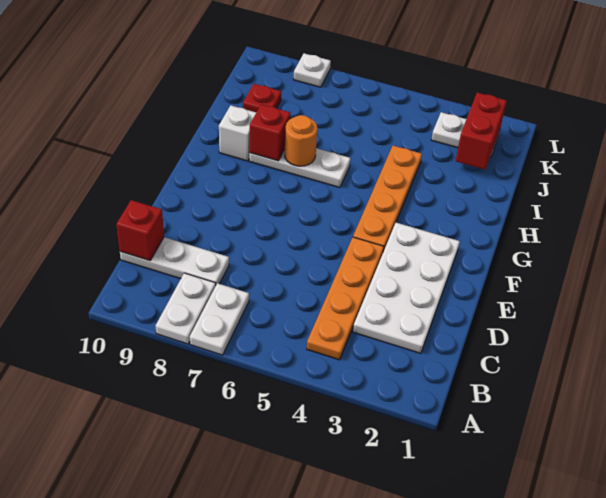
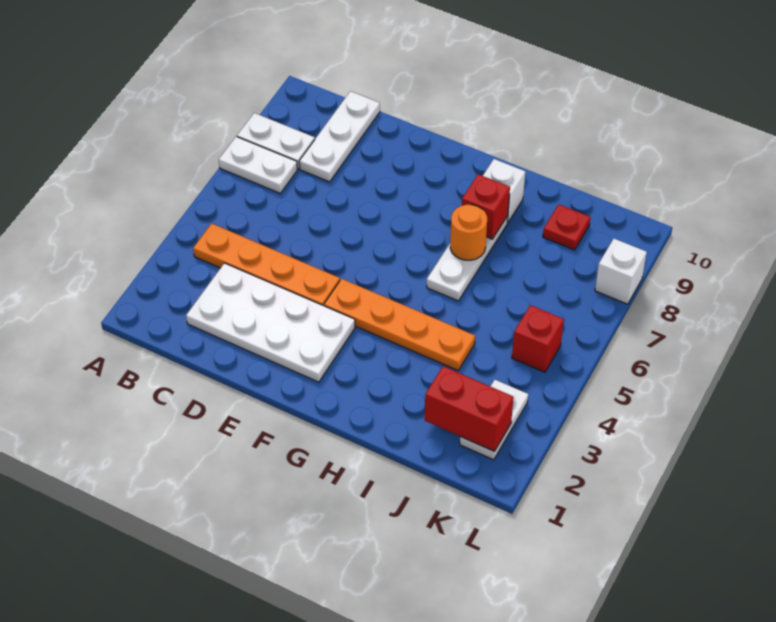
red brick C10 level 2 -> red brick K5 level 1
white plate L8 level 1 -> white brick L8 level 1

